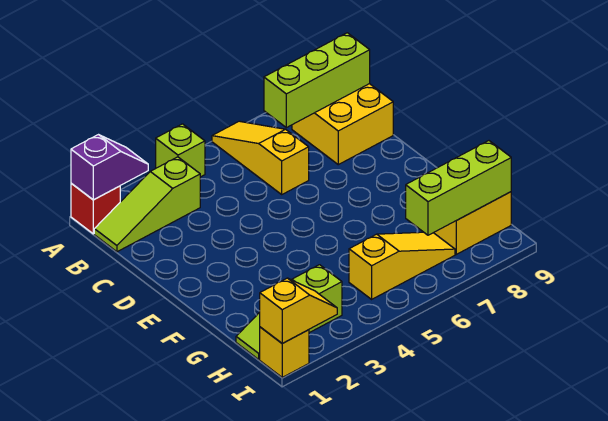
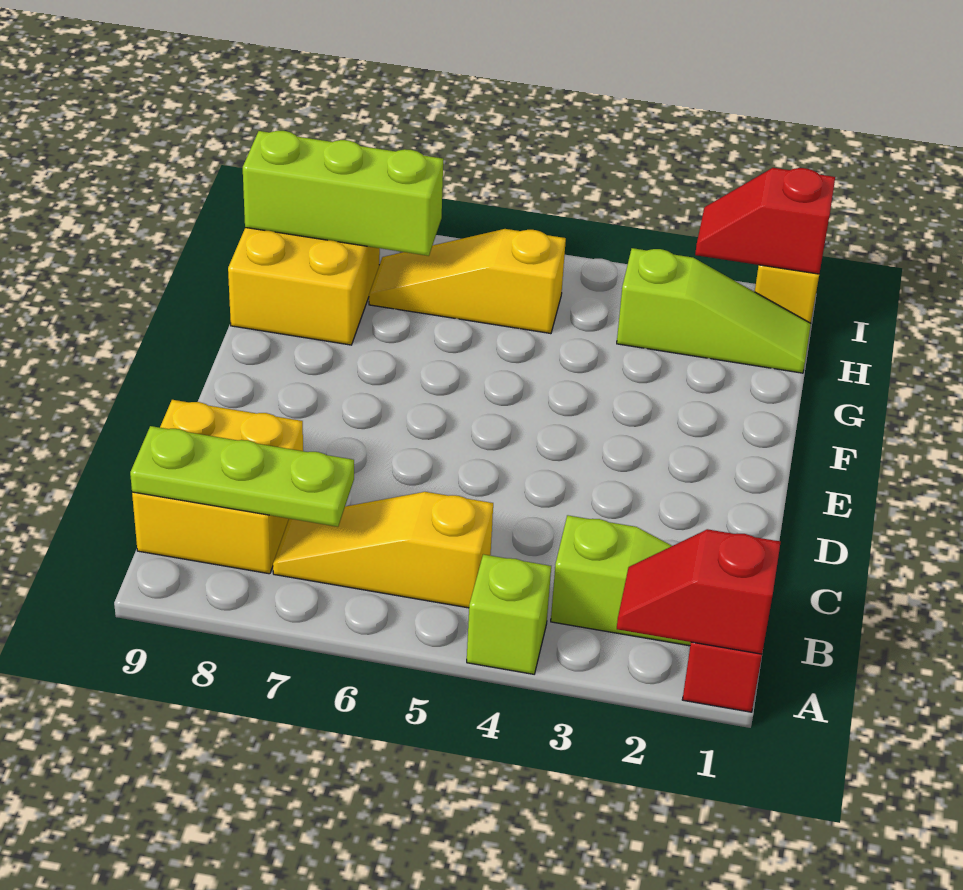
purple slope A1:A2 level 2 top 1 -> red slope A1:A2 level 2 top 1
yellow slope A6:C6 level 1 top C -> yellow slope B5:B7 level 1 top 5
lime brick B7:B9 level 2 -> lime plate B7:B9 level 2
yellow slope I1:I2 level 2 top 1 -> red slope I1:I2 level 2 top 1

